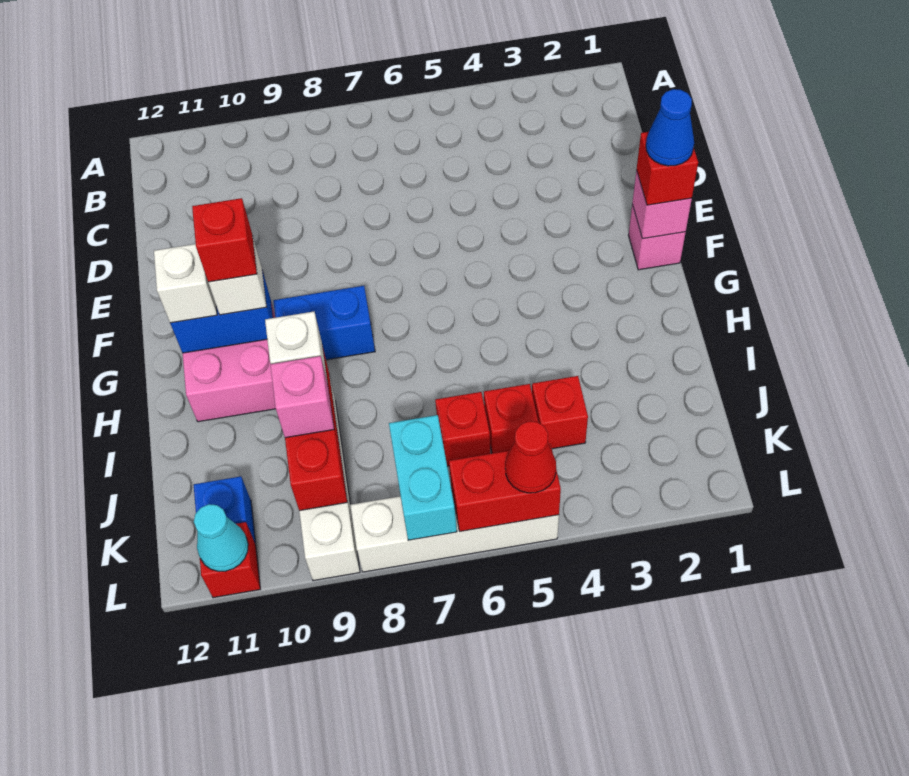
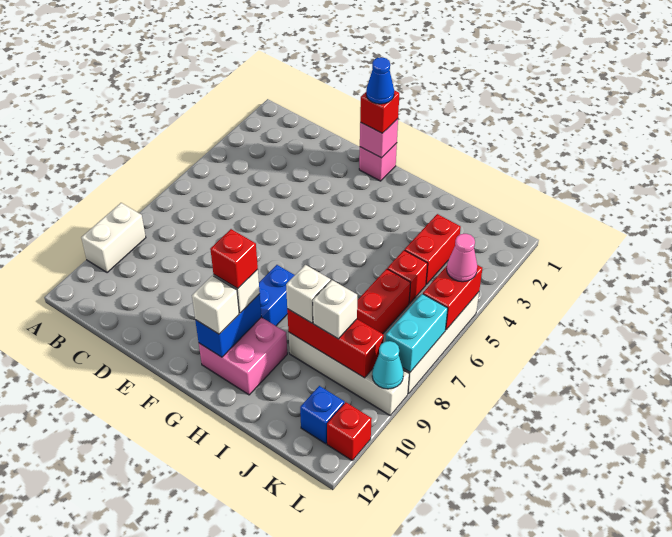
none -> white brick A9:A10 level 1
red brick J4 level 1 -> red brick J3:J4 level 1
red brick J6 level 1 -> red brick J6:J7 level 1
pink brick J9 level 3 -> white brick J9 level 3
cyan brick K7:L7 level 2 -> cyan brick L7:L8 level 2
red cone L5 level 3 -> pink cone L5 level 3
cyan cone L11 level 2 -> cyan cone L9 level 2

